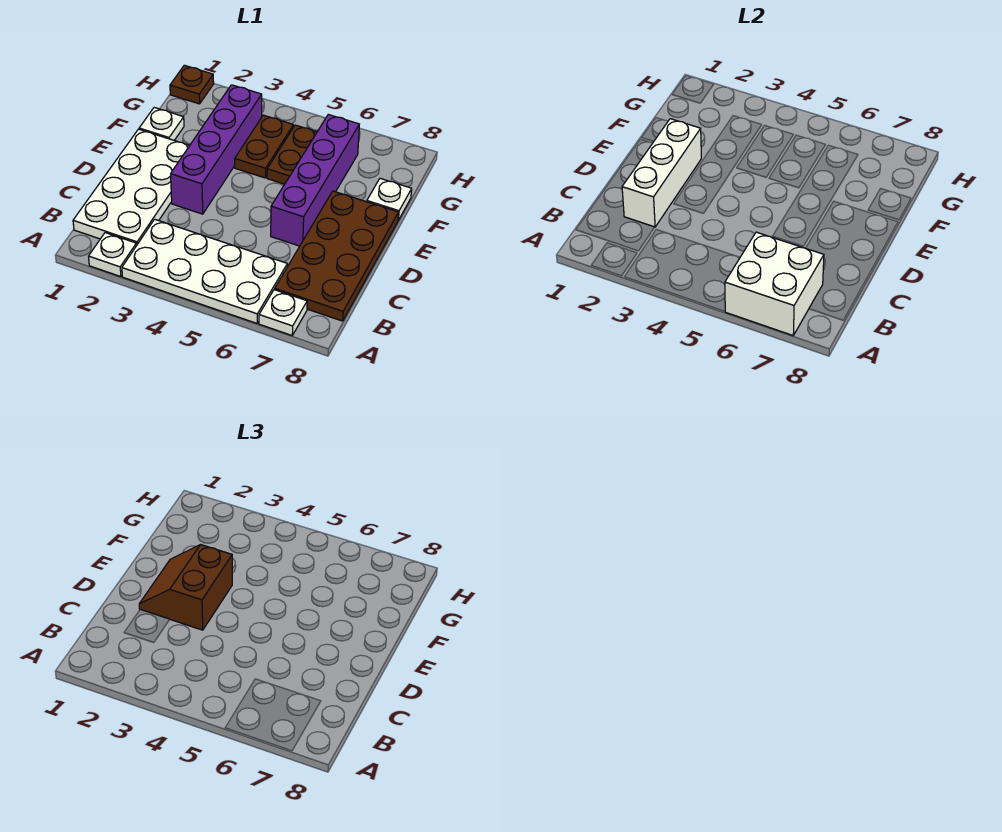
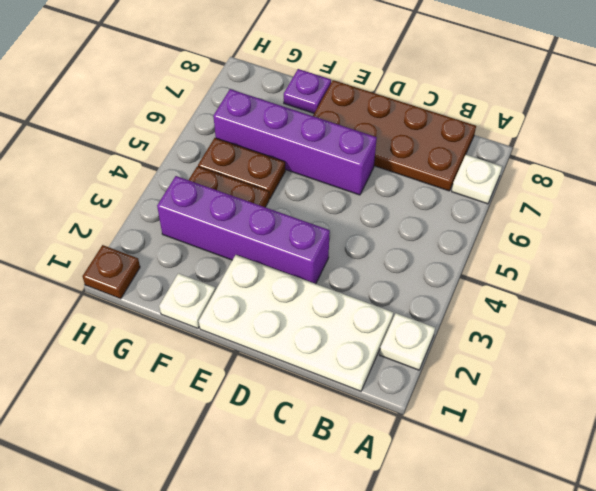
white plate A3:B6 level 1 -> none
white brick A6:B7 level 2 -> none
white brick C2:E2 level 2 -> none
brown slope D2:E3 level 3 top 3 -> none
white plate F8 level 1 -> purple plate F8 level 1

